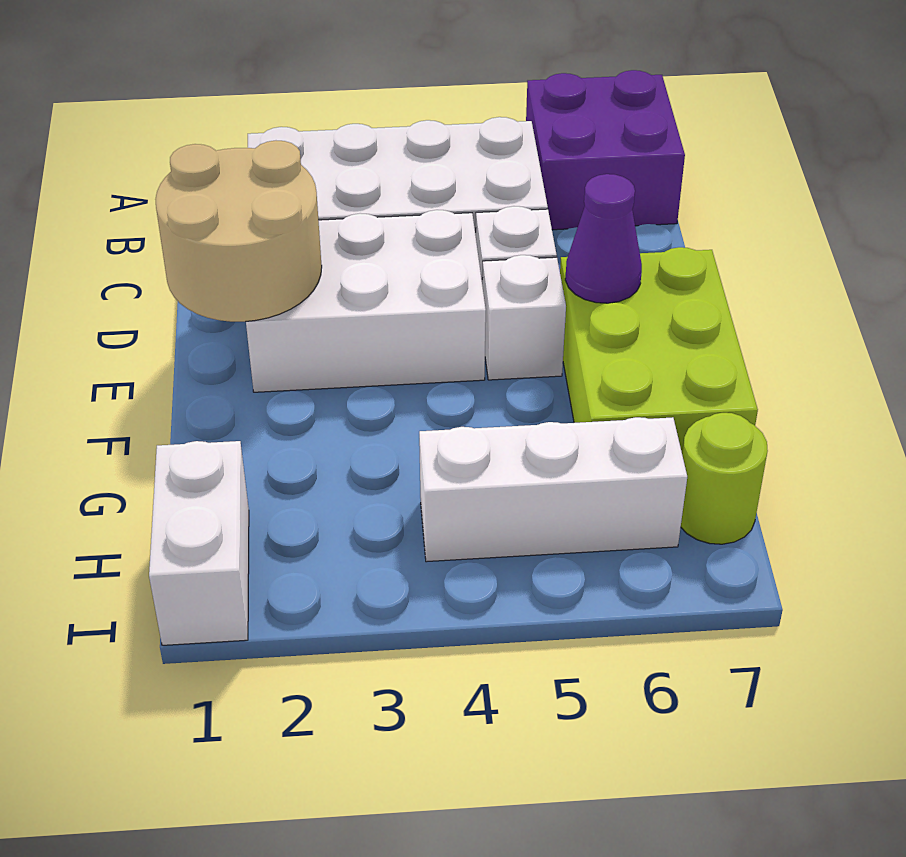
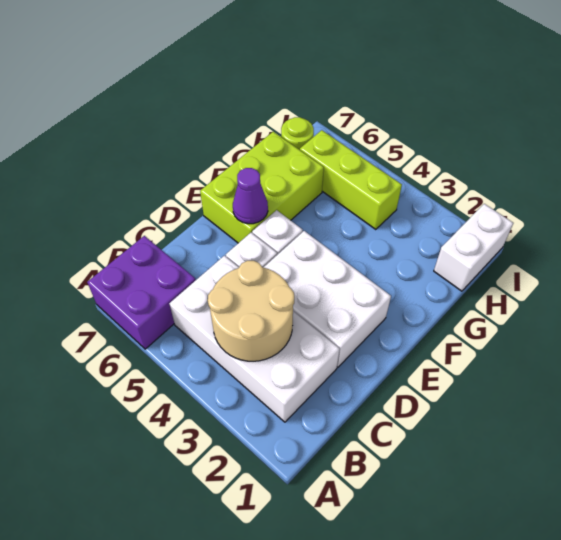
tan round brick D1:E2 level 2 -> tan round brick B3:C4 level 2
white brick H4:H6 level 1 -> lime brick H4:H6 level 1

